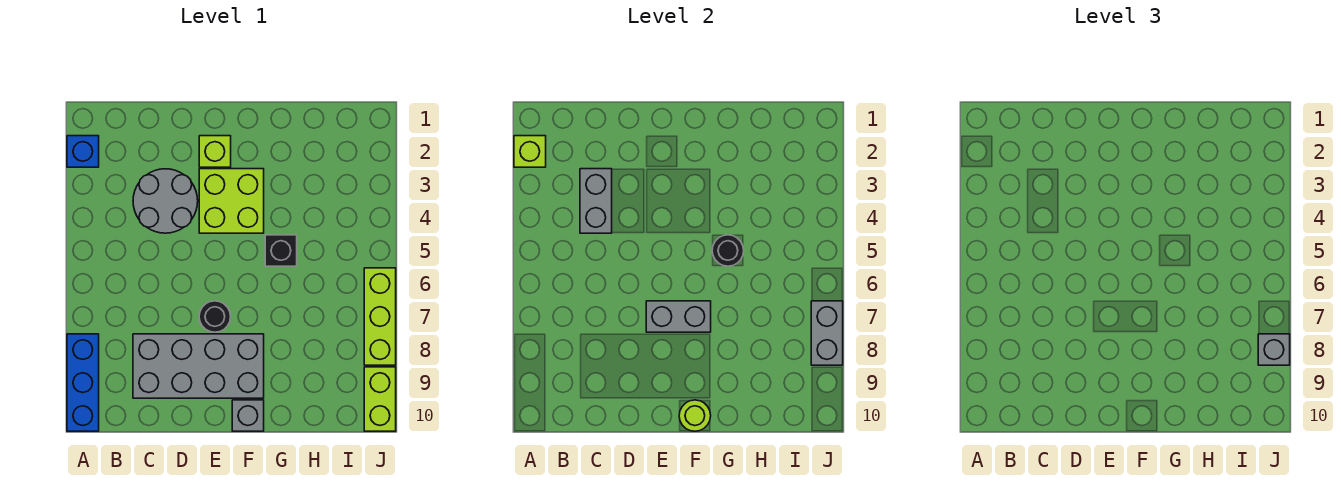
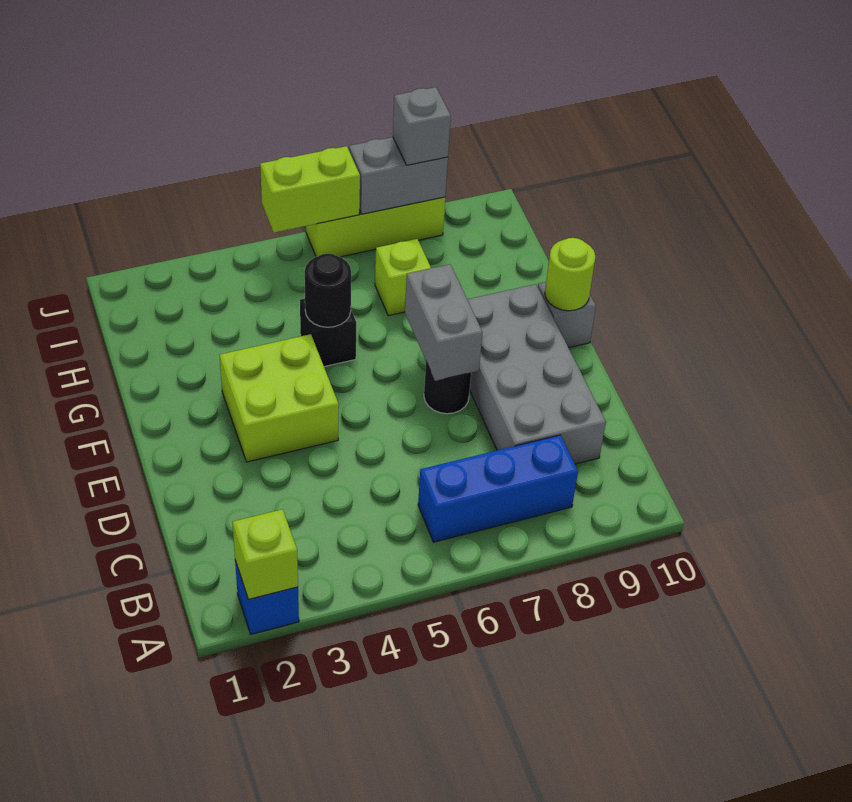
blue brick A8:A10 level 1 -> blue brick B6:B8 level 1
grey round brick C3:D4 level 1 -> none
grey brick C3:C4 level 2 -> none
lime brick E2 level 1 -> lime brick H7 level 1
lime brick J9:J10 level 1 -> lime brick J5:J6 level 2

